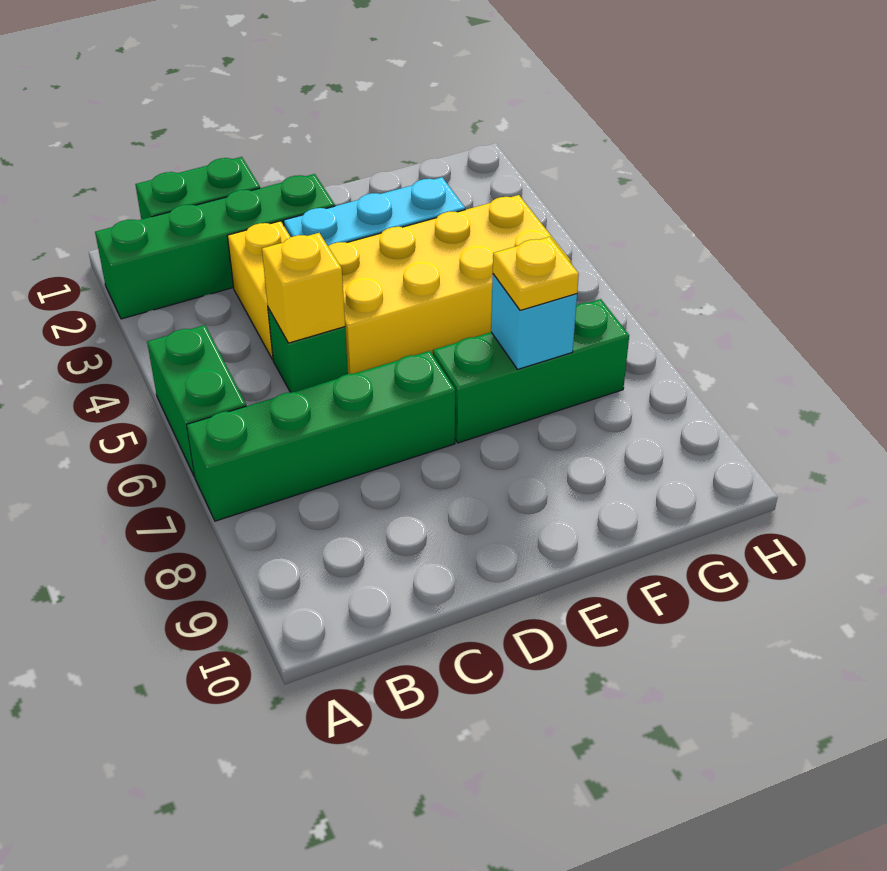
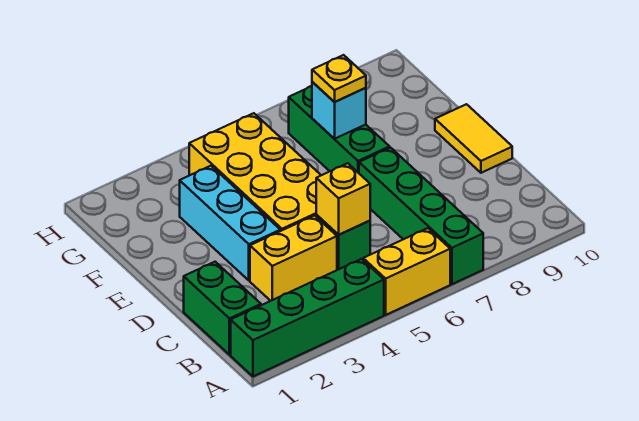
green brick A2:D2 level 1 -> green brick A1:A4 level 1
green brick A5:A6 level 1 -> yellow brick A5:A6 level 1
none -> yellow tile D10:E10 level 1

